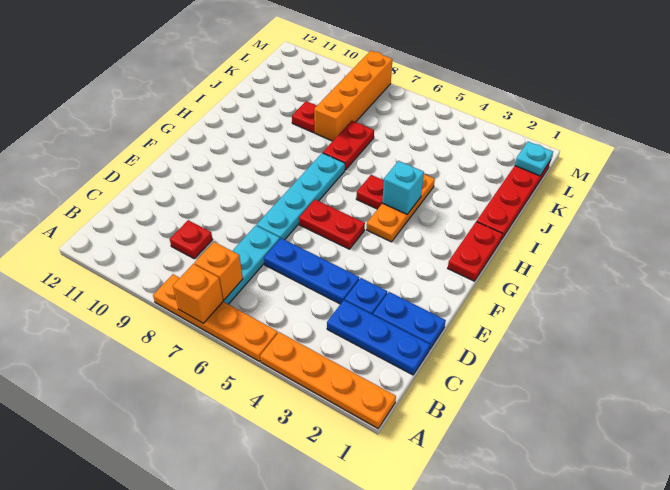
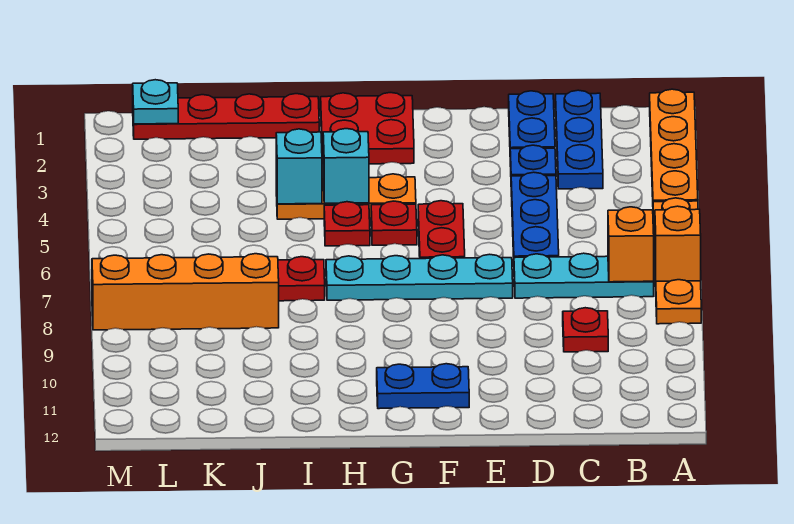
none -> blue plate F11:G11 level 1
red plate G1:H1 level 1 -> red plate G1:H2 level 1
none -> cyan brick I4 level 2
red plate J9 level 1 -> red plate G5 level 1

